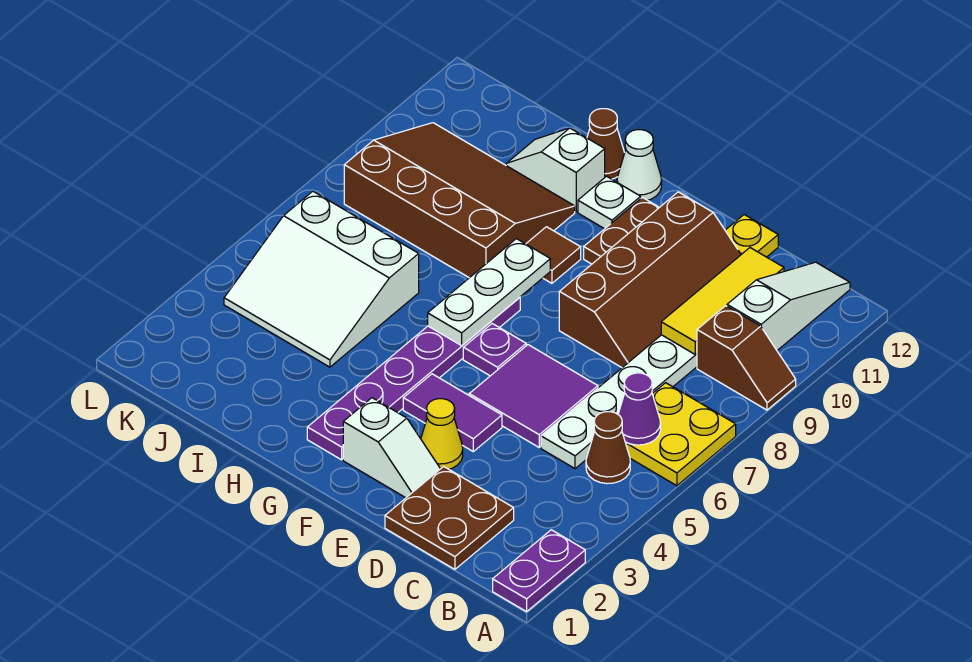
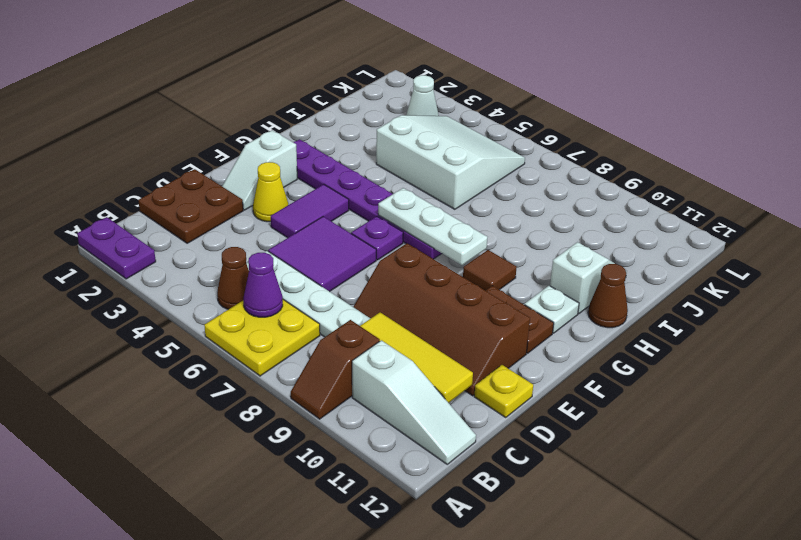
white cone G12 level 1 -> white cone K3 level 1
brown slope H8:K10 level 1 top 8 -> none
white slope I4:K6 level 1 top 6 -> white slope I4:K6 level 1 top I

